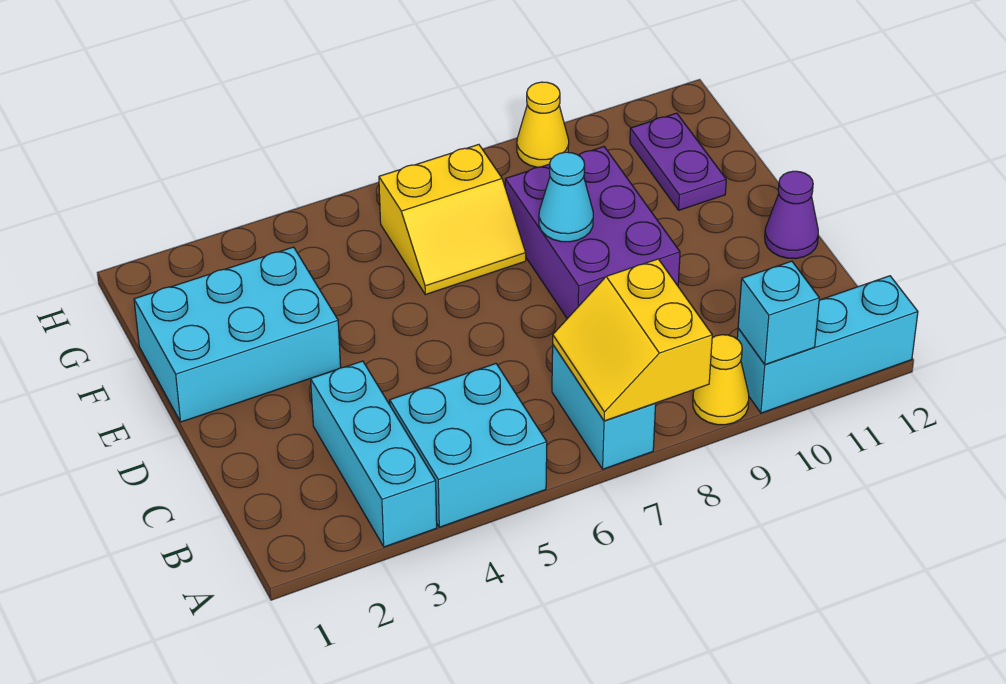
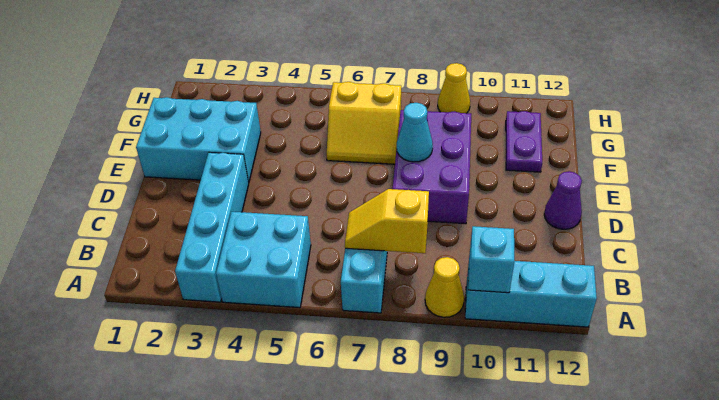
cyan brick A3:C3 level 1 -> cyan brick A3:D3 level 1
yellow slope A7:B8 level 2 top 8 -> yellow slope B7:B8 level 2 top 8

